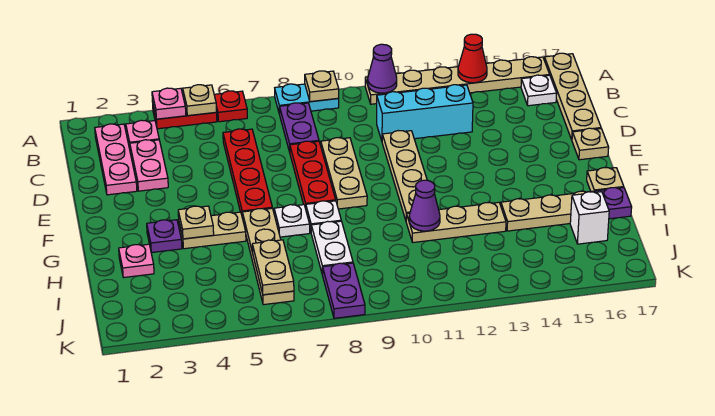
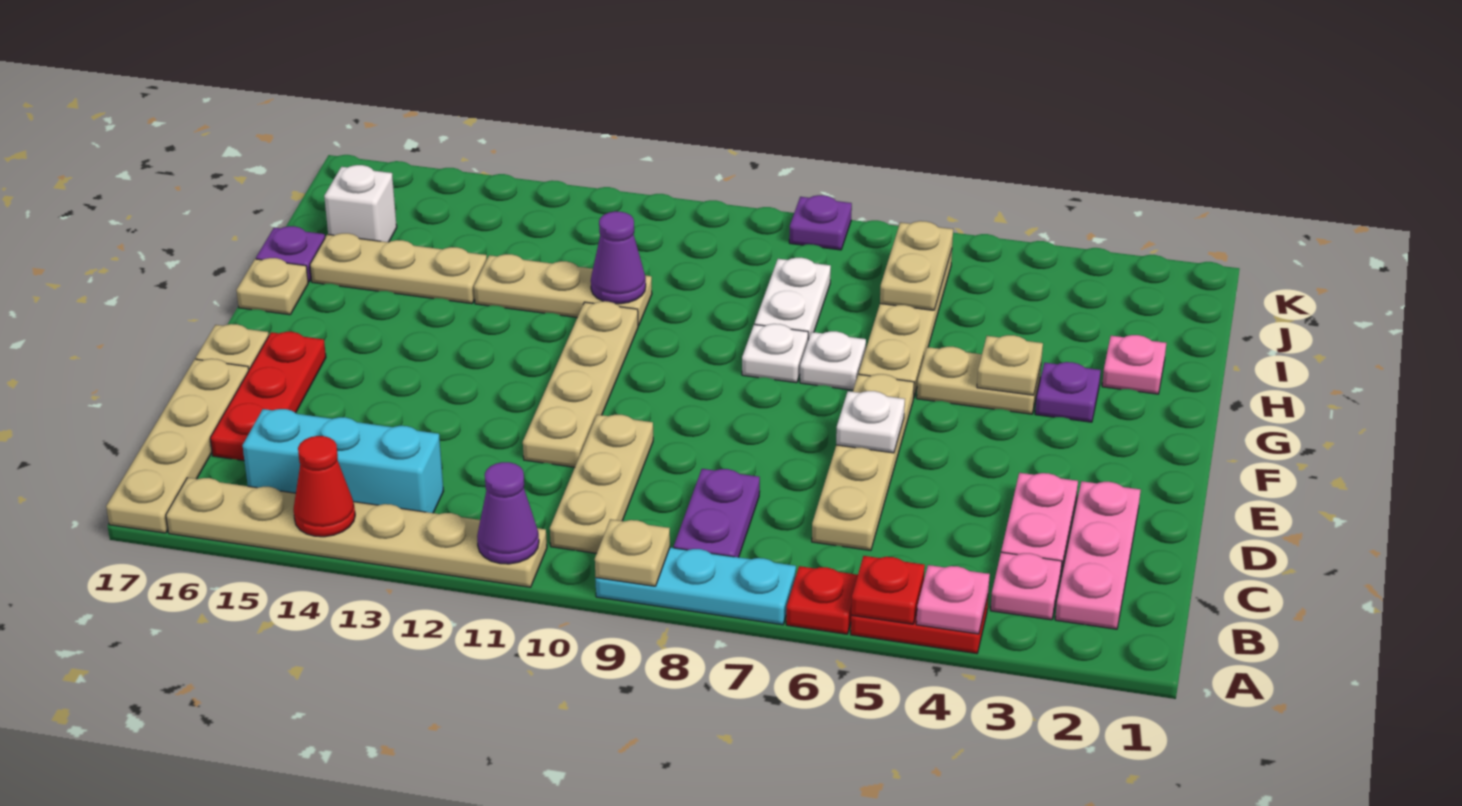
tan plate A5 level 2 -> red plate A5 level 2
cyan plate A8:A9 level 1 -> cyan plate A7:A9 level 1
white plate B16 level 1 -> white plate E6 level 2
red plate C6:F6 level 1 -> tan plate C6:F6 level 1
cyan brick C11:C13 level 1 -> cyan brick B13:B15 level 1
red plate D8:F8 level 1 -> red plate C16:E16 level 1
tan plate D9:F9 level 1 -> tan plate B10:D10 level 1
purple plate J8:K8 level 1 -> purple plate K8 level 1

